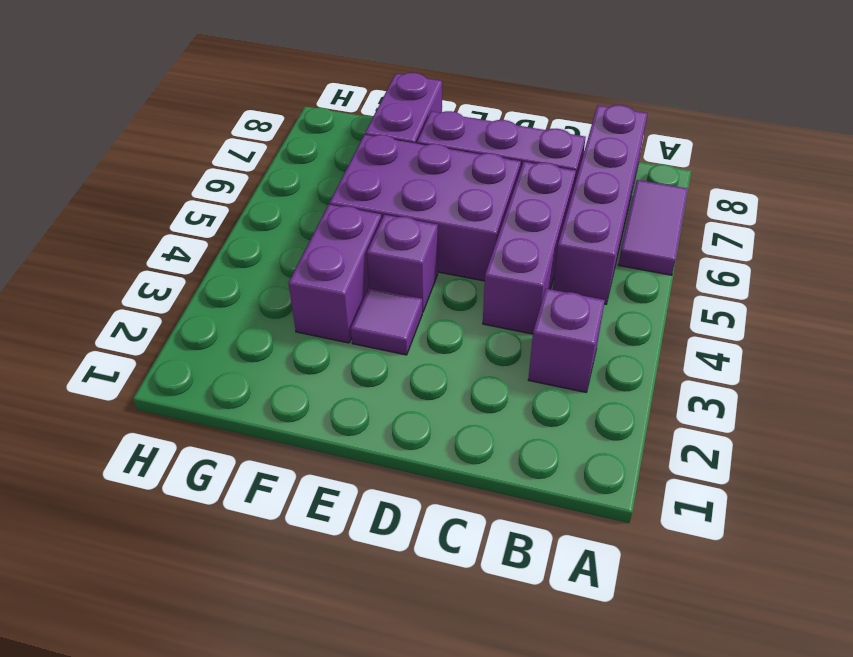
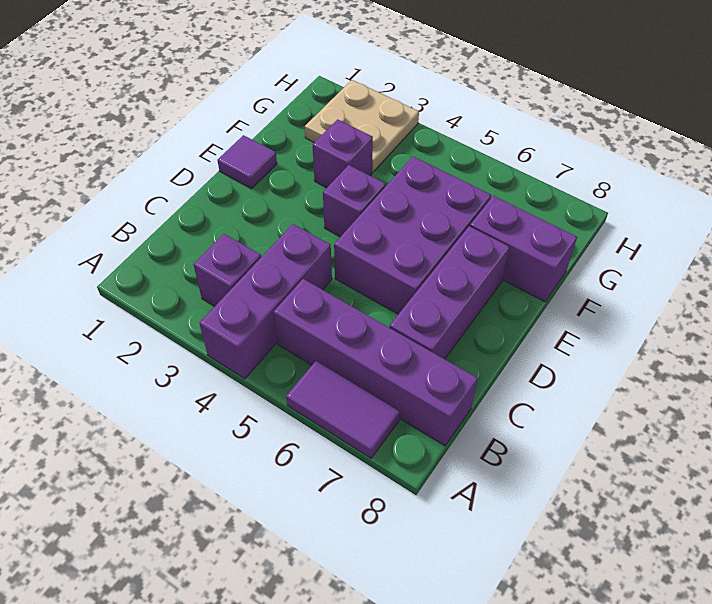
purple brick C4:C6 level 1 -> purple brick A4:C4 level 1
purple tile E3 level 1 -> purple tile E1 level 1
purple brick F3:F4 level 1 -> purple brick F3 level 1
none -> tan plate G2:H3 level 1

